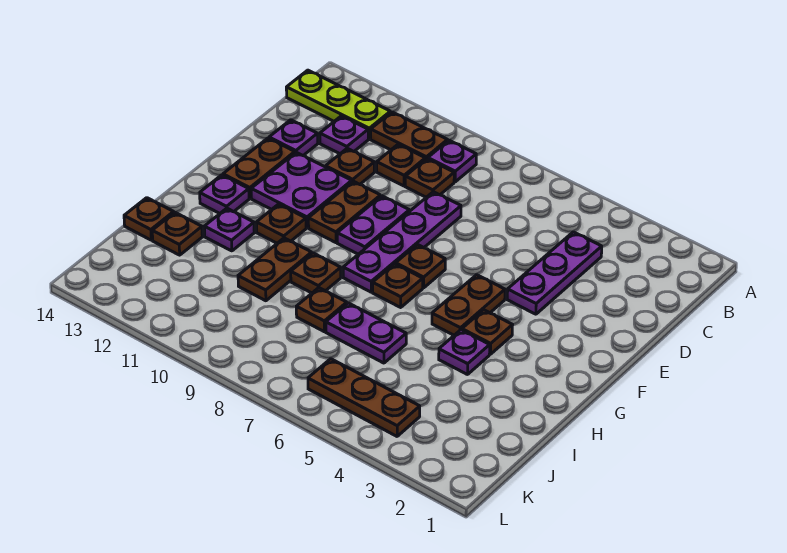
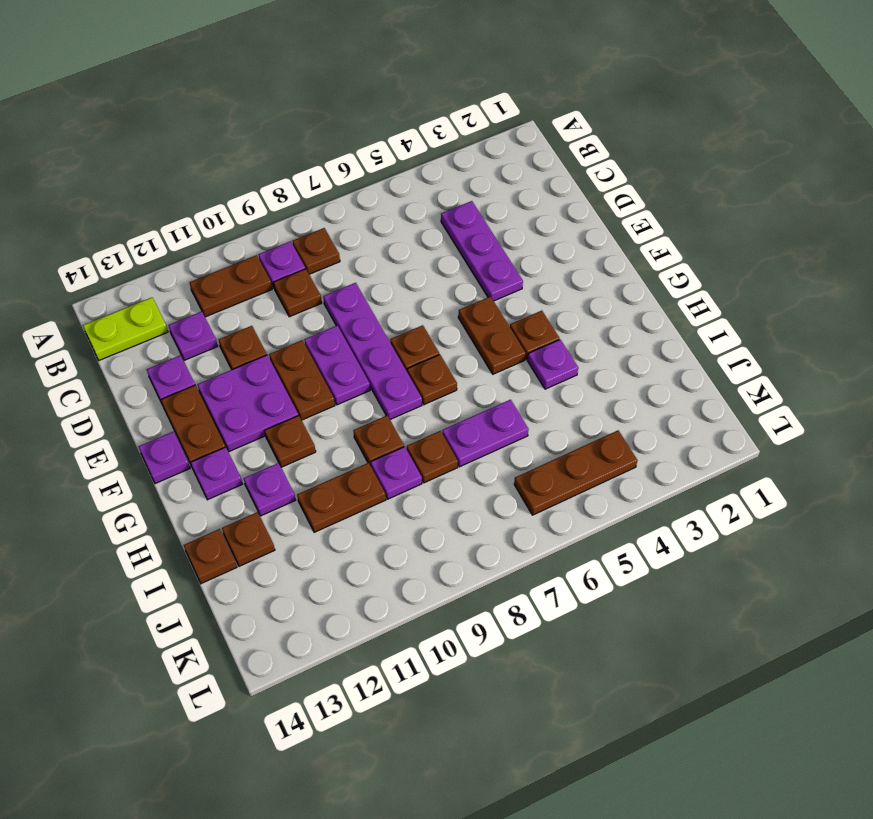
lime plate B12:B14 level 1 -> lime plate B13:B14 level 1
brown plate C10 level 1 -> brown plate B8 level 1
none -> purple plate F14 level 1
brown plate H10:I10 level 1 -> brown plate I10:I11 level 1
none -> purple plate I9 level 1

